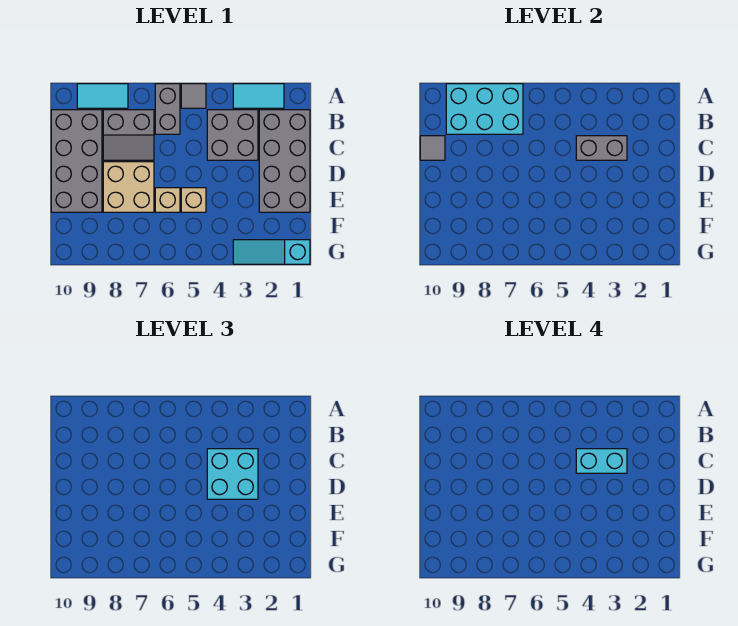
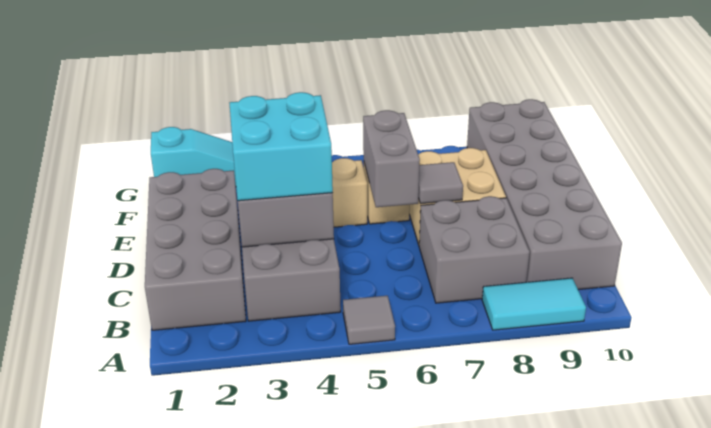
cyan tile A2:A3 level 1 -> none
grey brick A6:B6 level 1 -> grey brick D6:E6 level 2
cyan brick A7:B9 level 2 -> none
grey slope B7:C8 level 1 top B -> grey brick B7:C8 level 1
grey brick B9:E10 level 1 -> grey brick B9:G10 level 1
cyan brick C3:C4 level 4 -> none
grey tile C10 level 2 -> grey tile D7 level 2

